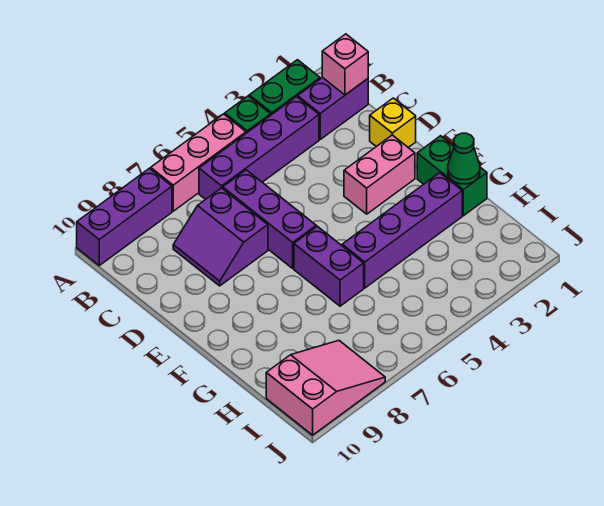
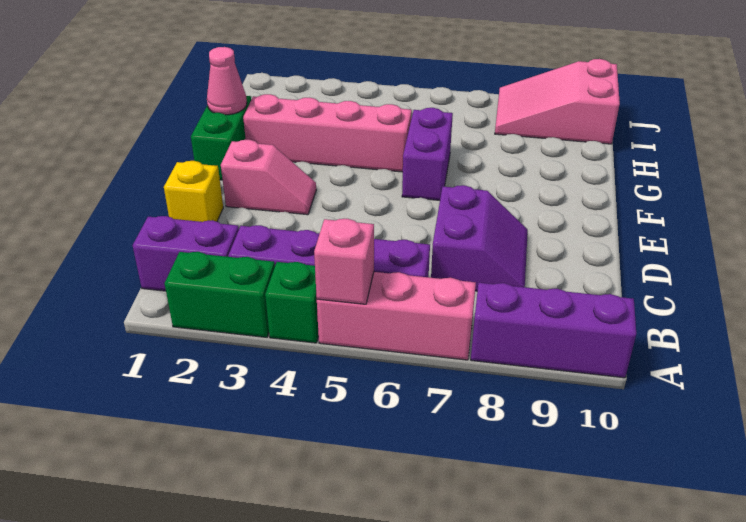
pink brick B1 level 2 -> pink brick A5 level 2
purple brick C6:E6 level 1 -> none
pink brick E2:E3 level 1 -> pink slope E2:E3 level 1 top 2
green cone G1 level 2 -> pink cone G1 level 2
purple brick G2:G5 level 1 -> pink brick G2:G5 level 1

